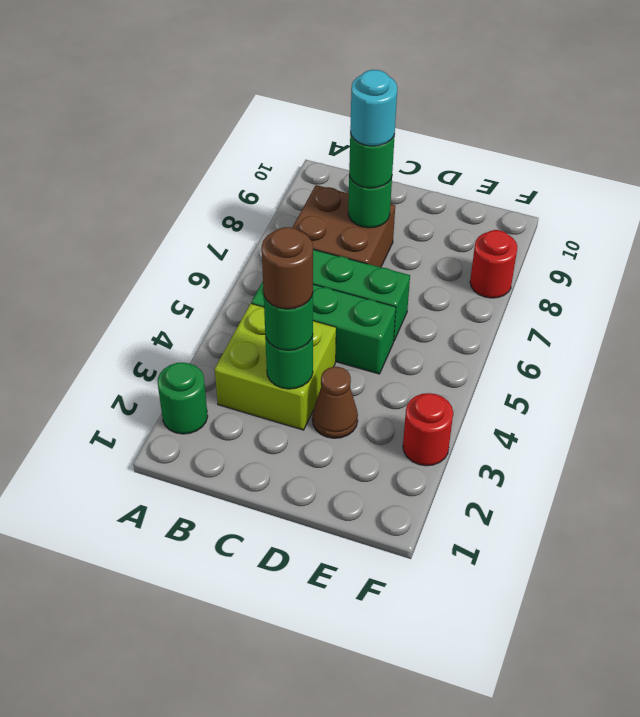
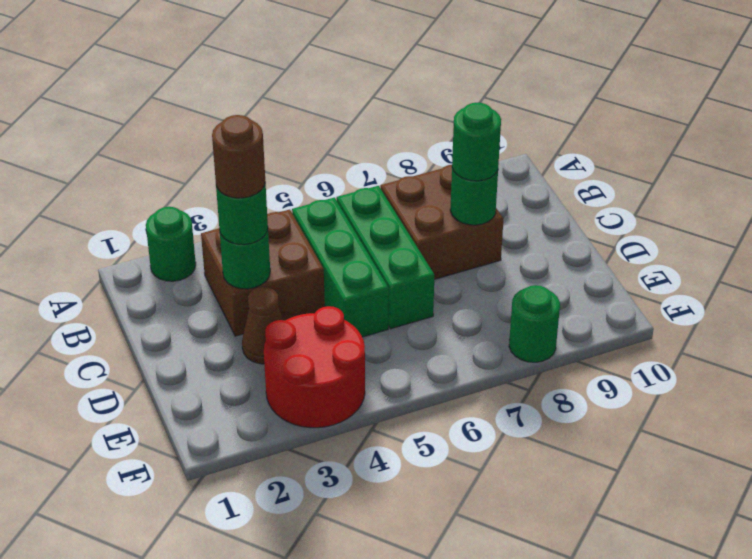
lime brick B3:C4 level 1 -> brown brick B3:C4 level 1
cyan round brick C8 level 4 -> none
red round brick F3 level 1 -> red round brick E3:F4 level 1
red round brick F8 level 1 -> green round brick F8 level 1

